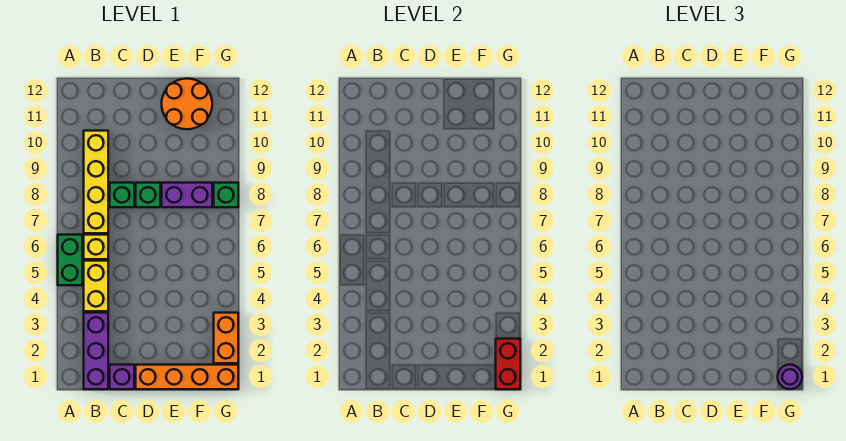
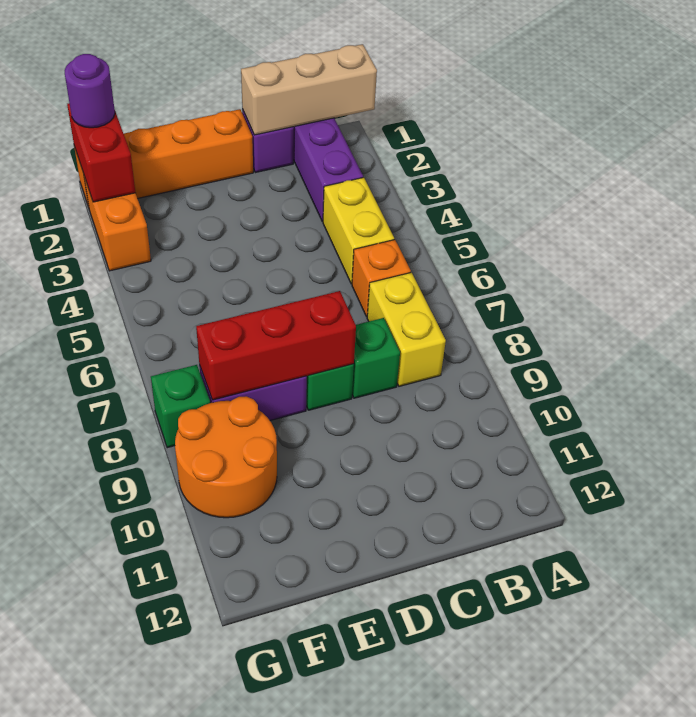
none -> tan brick A1:C1 level 2
green brick A5:A6 level 1 -> none
yellow brick B6 level 1 -> orange brick B6 level 1
yellow brick B7:B10 level 1 -> yellow brick B7:B8 level 1
none -> red brick D8:F8 level 2
orange round brick E11:F12 level 1 -> orange round brick F9:G10 level 1

